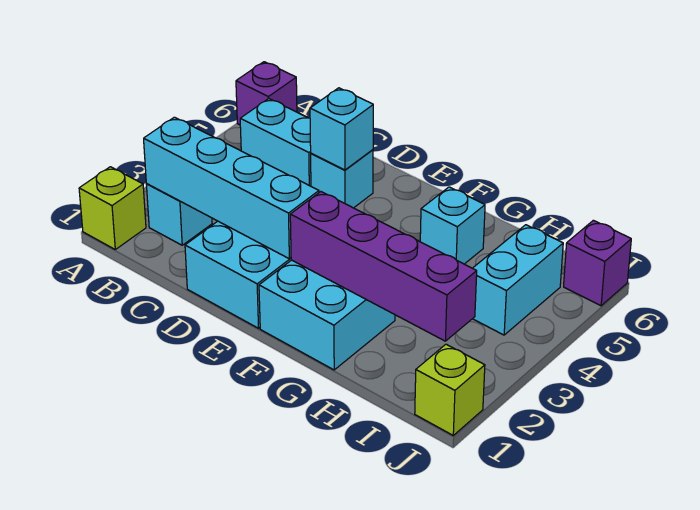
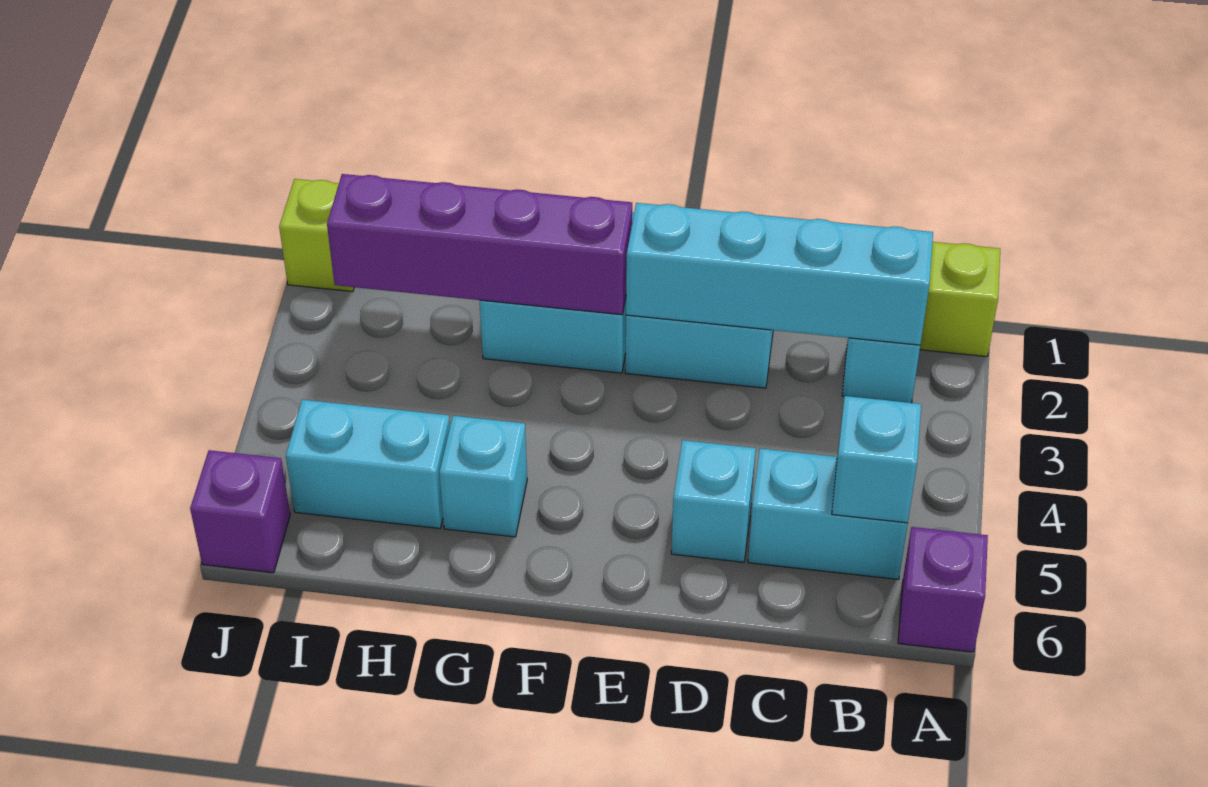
cyan brick D5 level 2 -> cyan brick B5 level 2
cyan brick I4:I5 level 1 -> cyan brick H5:I5 level 1

